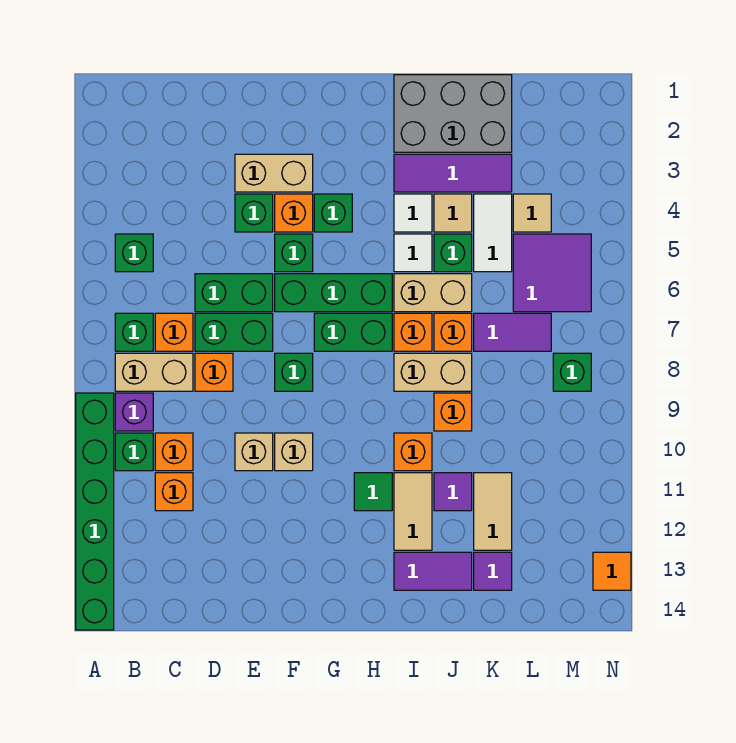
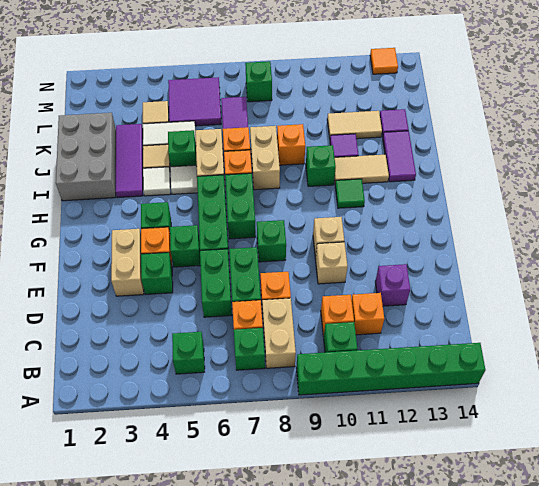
purple brick B9 level 1 -> purple brick D12 level 1
orange brick I10 level 1 -> green brick I10 level 1

